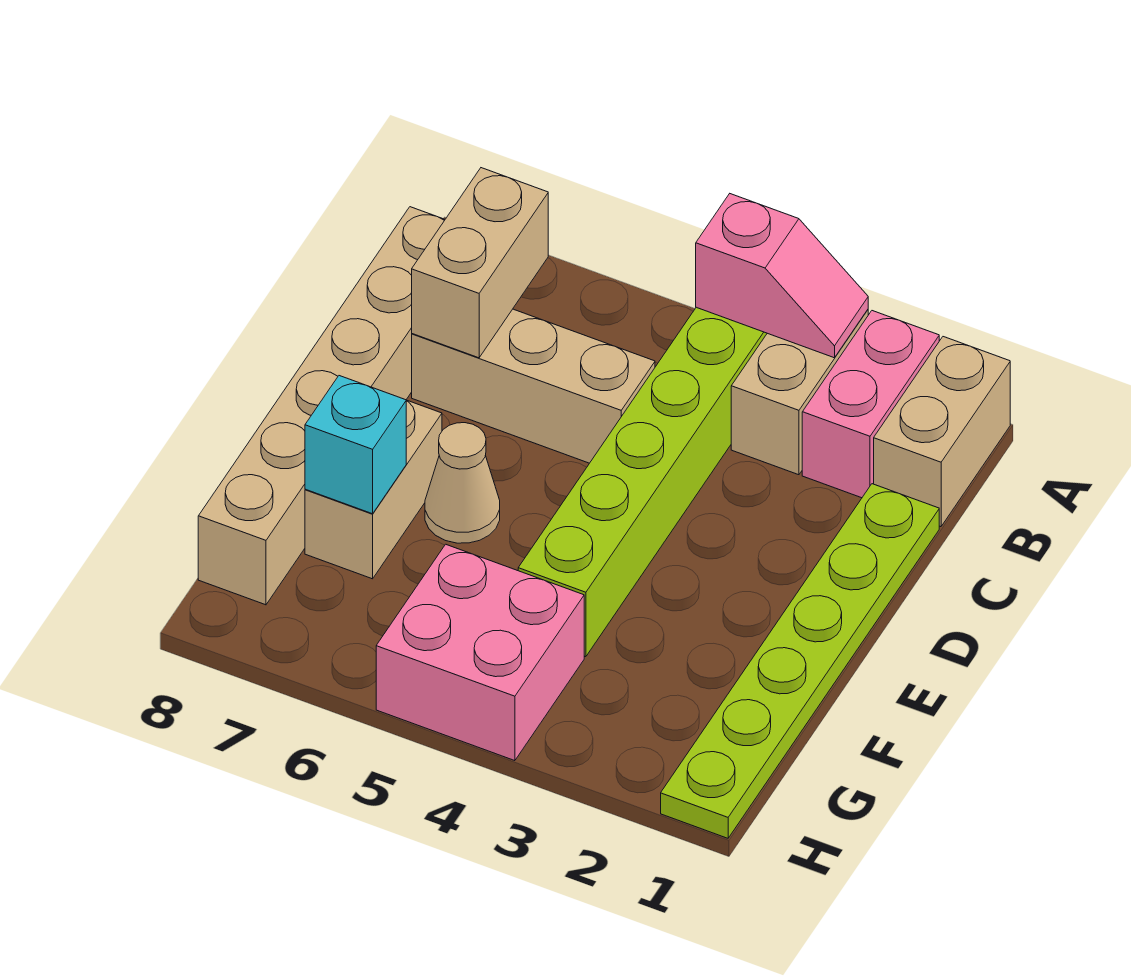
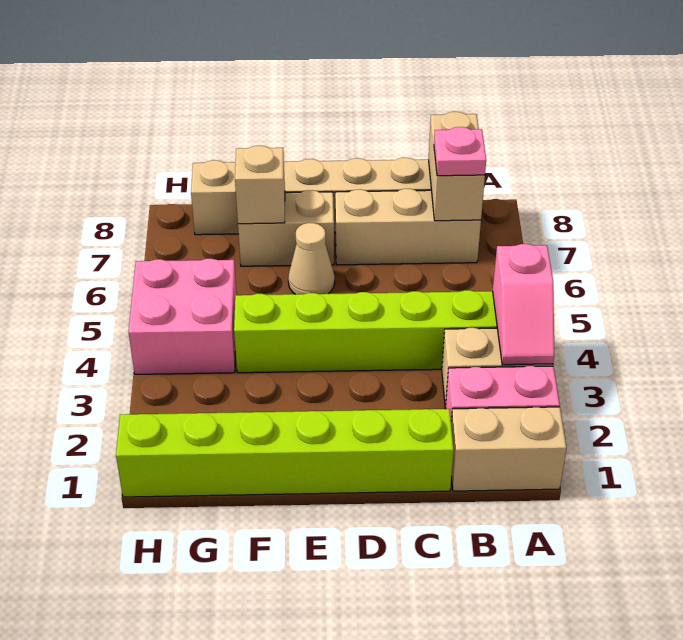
tan brick B7:C7 level 2 -> tan brick B7:B8 level 2
none -> pink plate B7 level 3
lime plate C1:H1 level 1 -> lime brick C1:H1 level 1
tan brick C5:C7 level 1 -> tan brick B7:D7 level 1
cyan brick F7 level 2 -> tan brick F7 level 2

